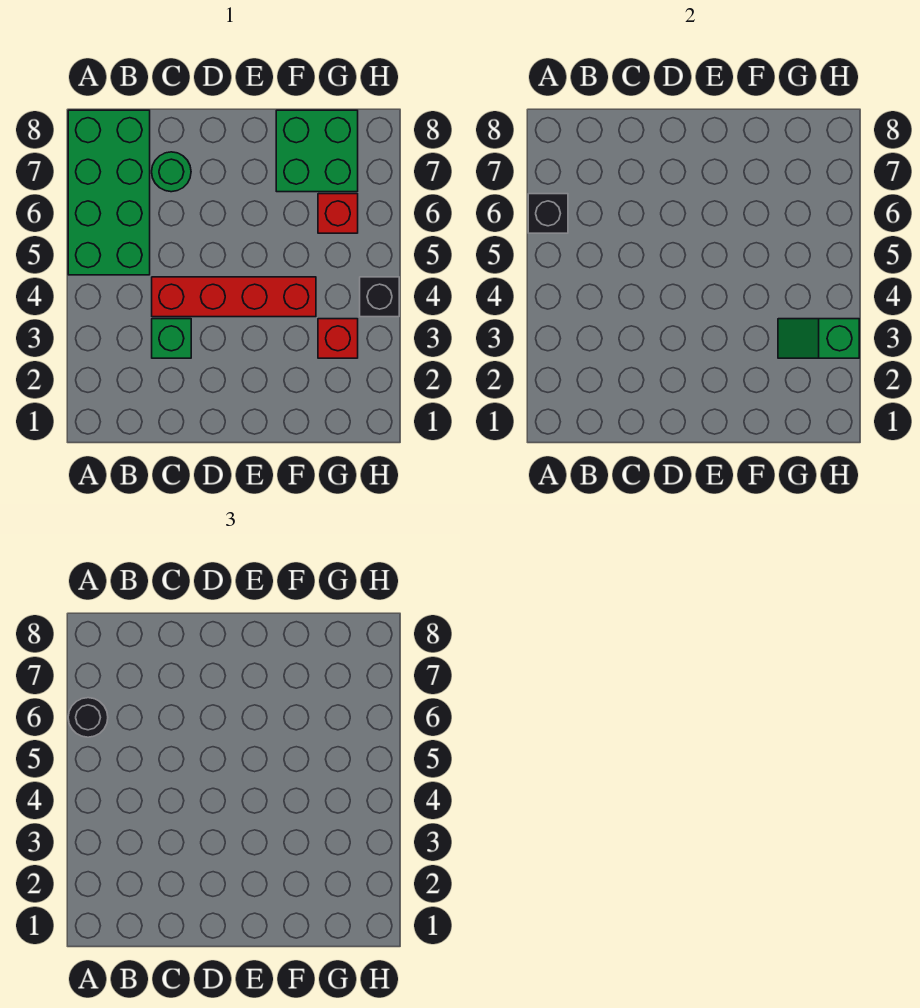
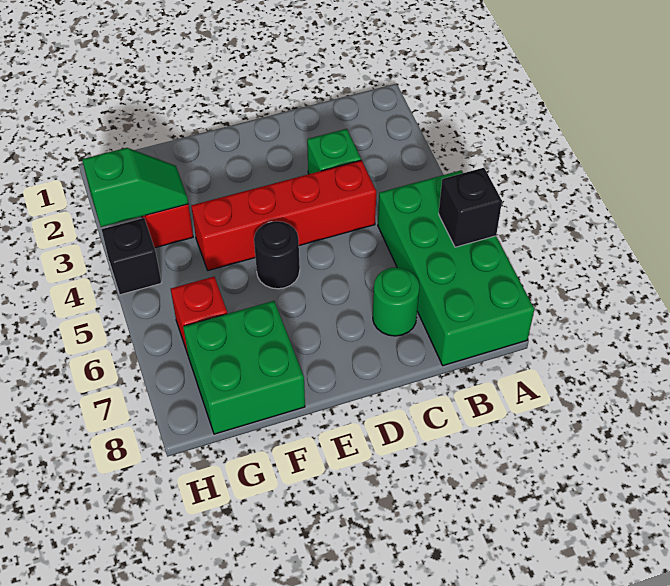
black round brick A6 level 3 -> black round brick E5 level 1

